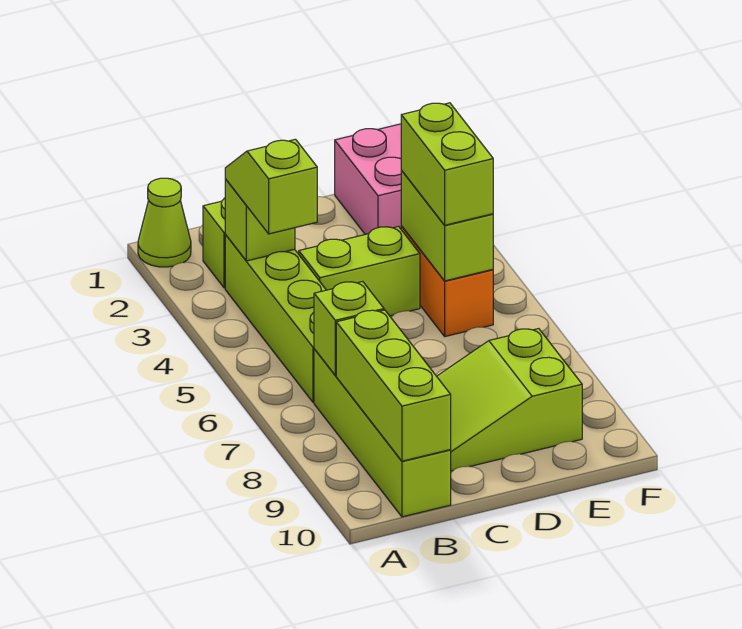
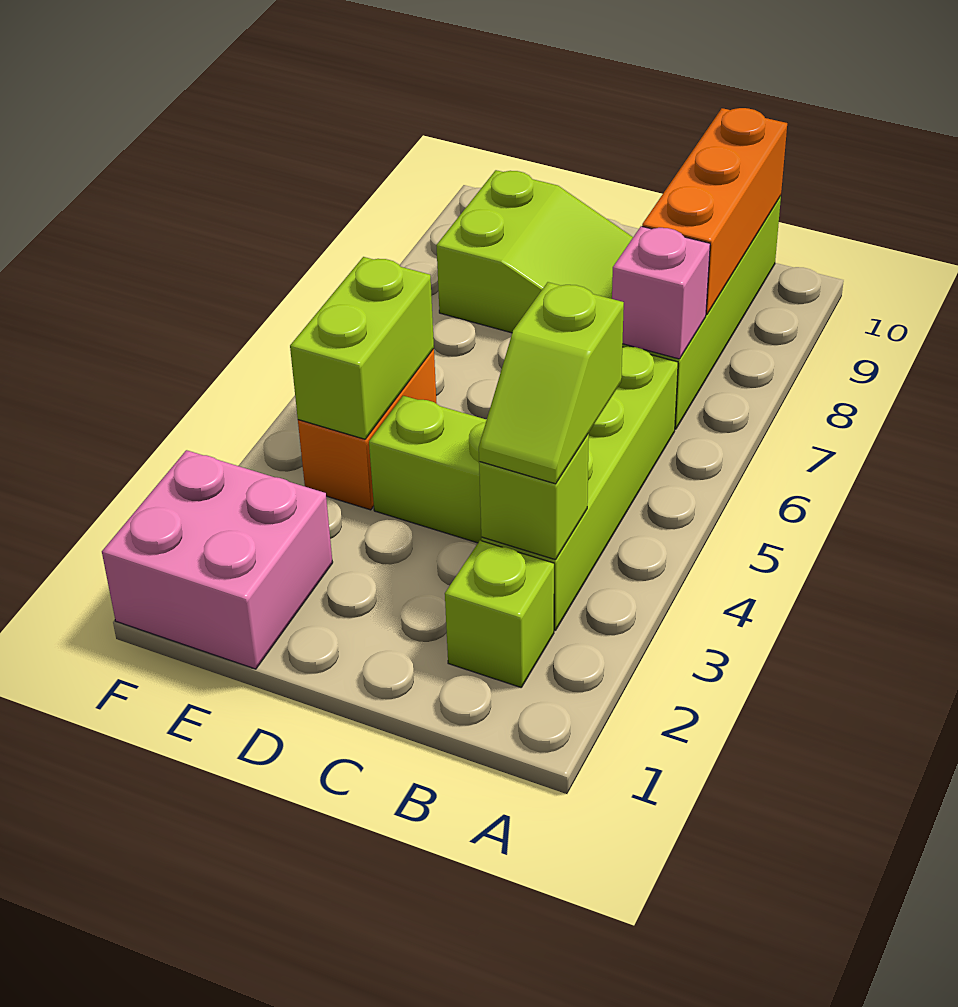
lime cone A1 level 1 -> none
lime brick B7 level 2 -> pink brick B7 level 2
lime brick B8:B10 level 2 -> orange brick B8:B10 level 2
lime brick E4:E5 level 3 -> none

